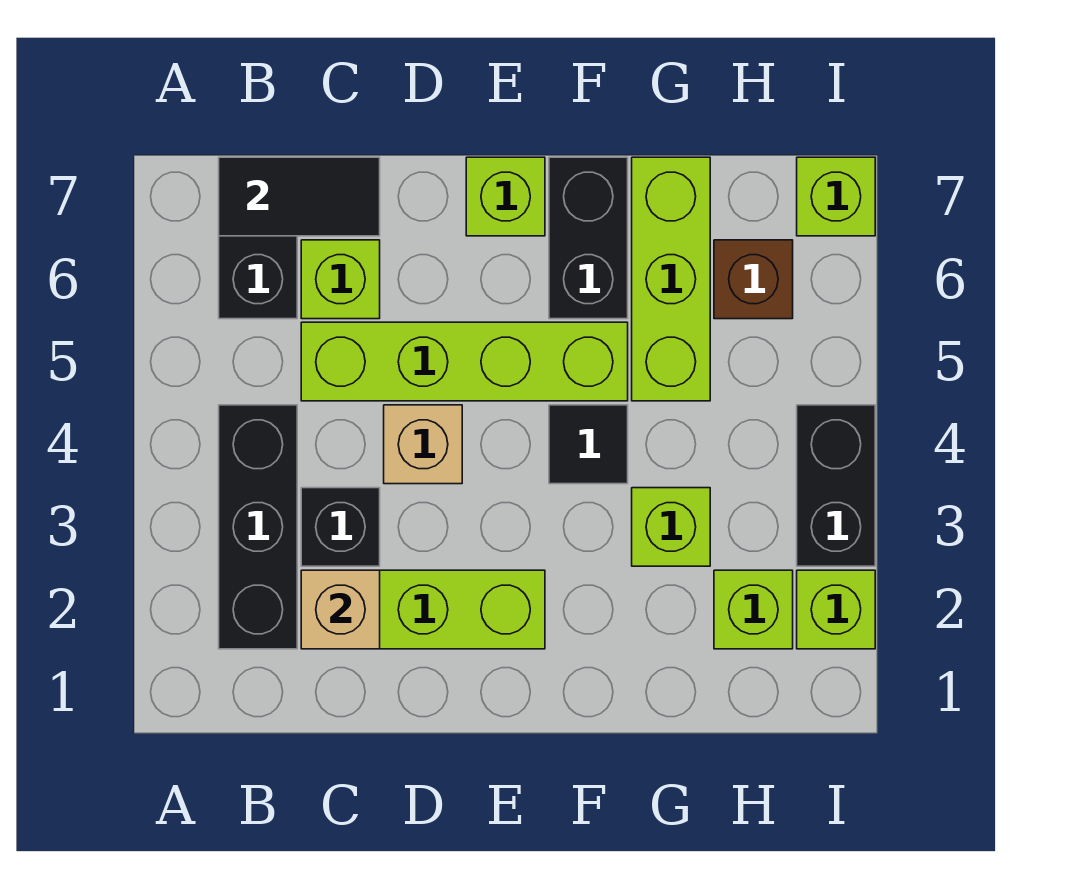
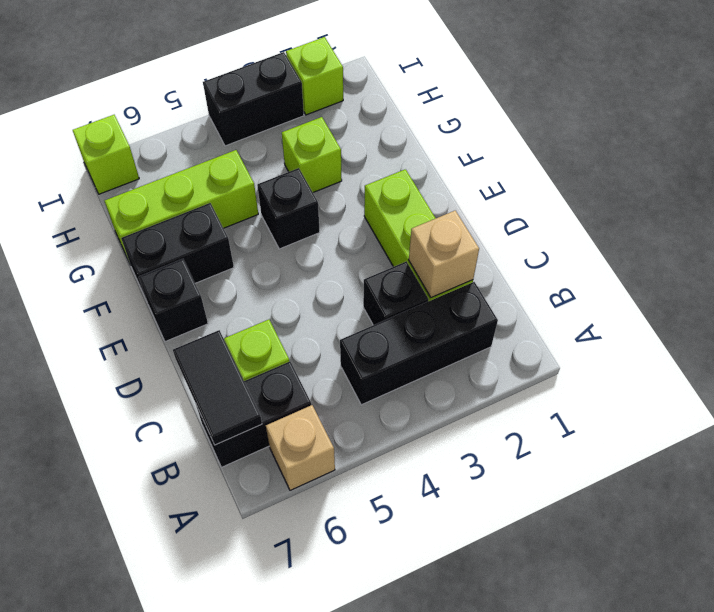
lime brick C5:F5 level 1 -> none
tan brick D4 level 1 -> tan brick A6 level 1
lime brick E7 level 1 -> black brick E7 level 1
black tile F4 level 1 -> black brick F4 level 1
lime brick H2 level 1 -> none
brown brick H6 level 1 -> none

